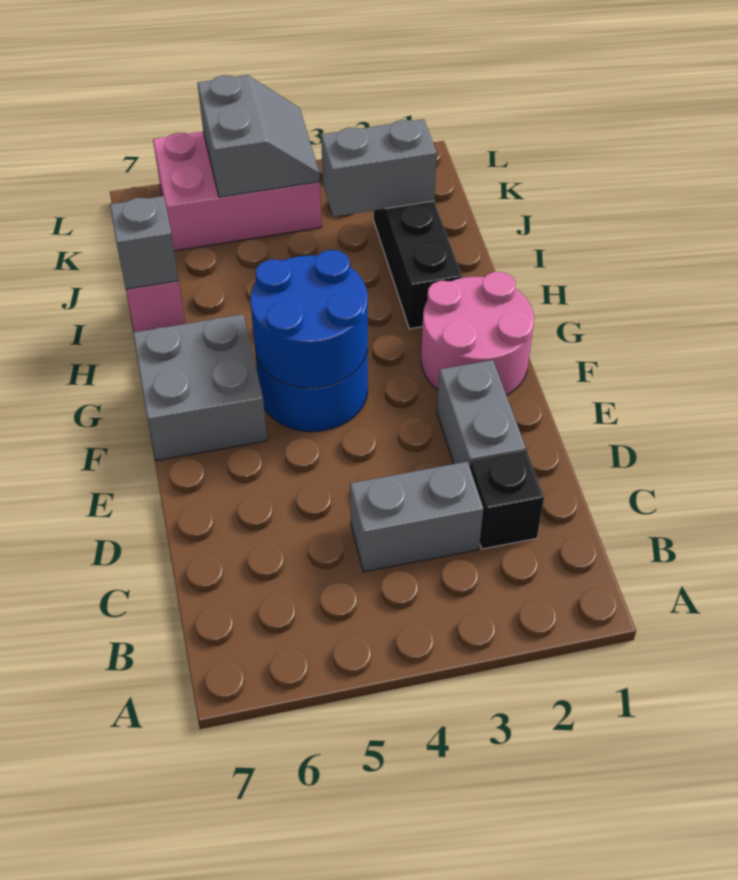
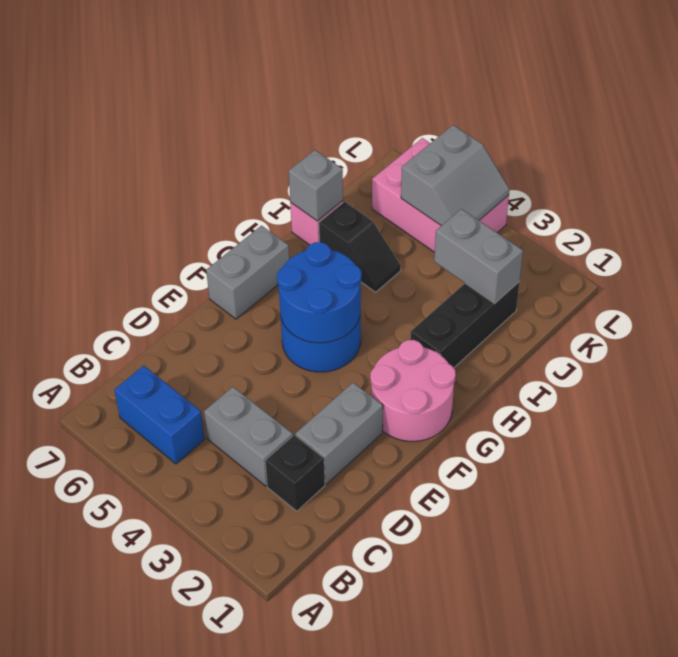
none -> blue brick B5:B6 level 1
grey brick F6:G7 level 1 -> grey brick F7:G7 level 1
none -> black slope I5:I6 level 1 top 6

